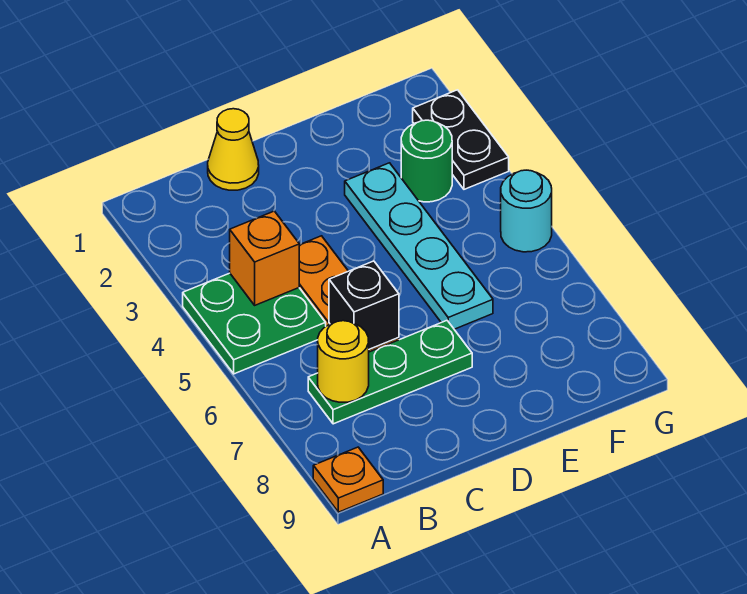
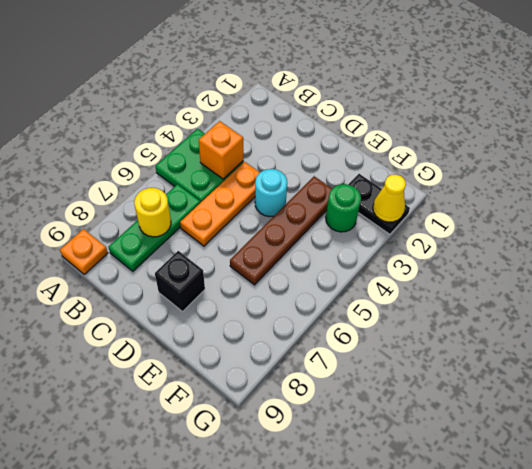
green plate B7:D7 level 1 -> green plate B6:B8 level 1
yellow cone C1 level 1 -> yellow cone G2 level 2
black brick C6 level 2 -> black brick D8 level 1
cyan plate E3:E6 level 1 -> brown plate E3:E6 level 1
black plate G2:G3 level 1 -> black plate F2:G2 level 1
cyan round brick G5 level 1 -> cyan round brick D4 level 1

